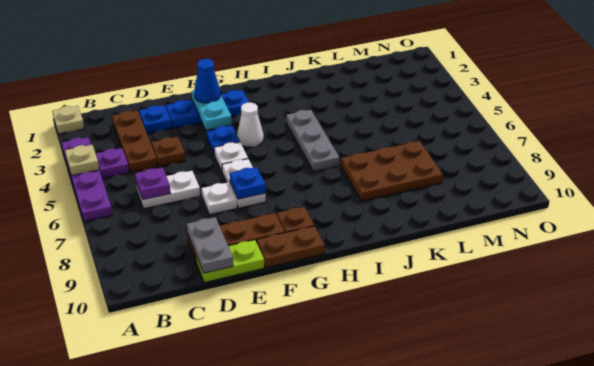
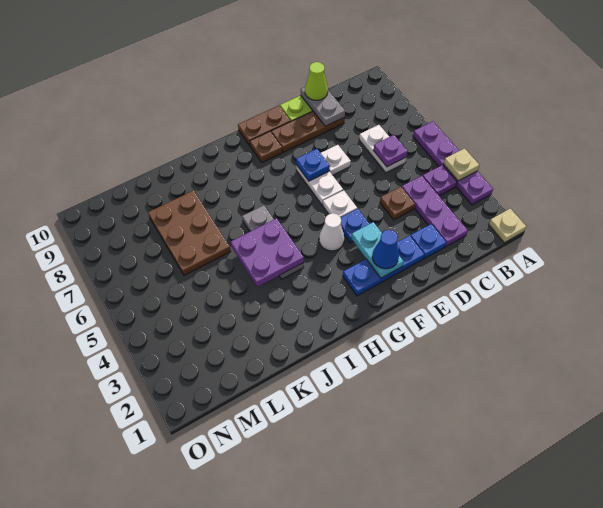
brown plate C2:C4 level 1 -> purple plate C2:C4 level 1
white plate C6:D6 level 1 -> white plate C6:C7 level 1
none -> lime cone D10 level 3
none -> purple plate I4:J5 level 2
brown plate J7:L8 level 1 -> brown plate K6:L8 level 1

